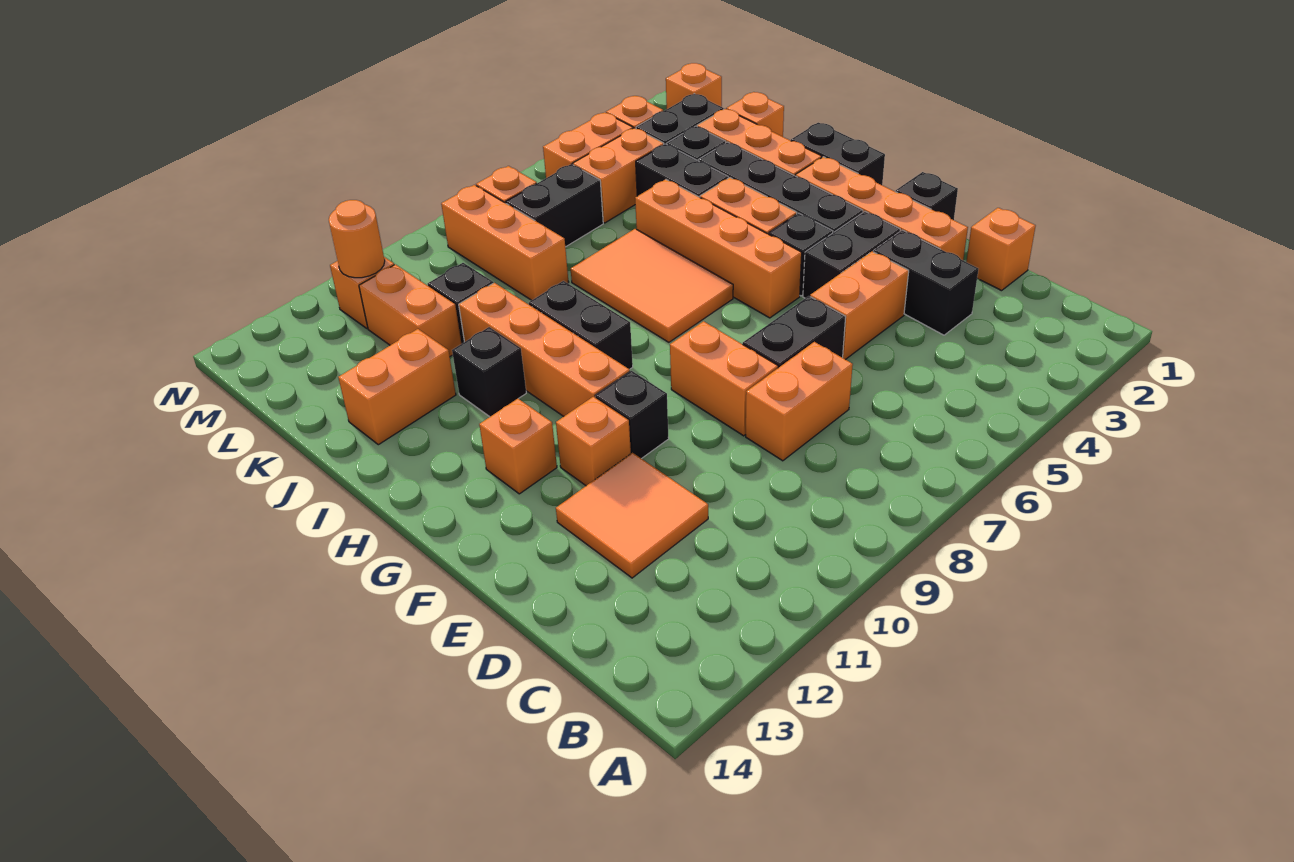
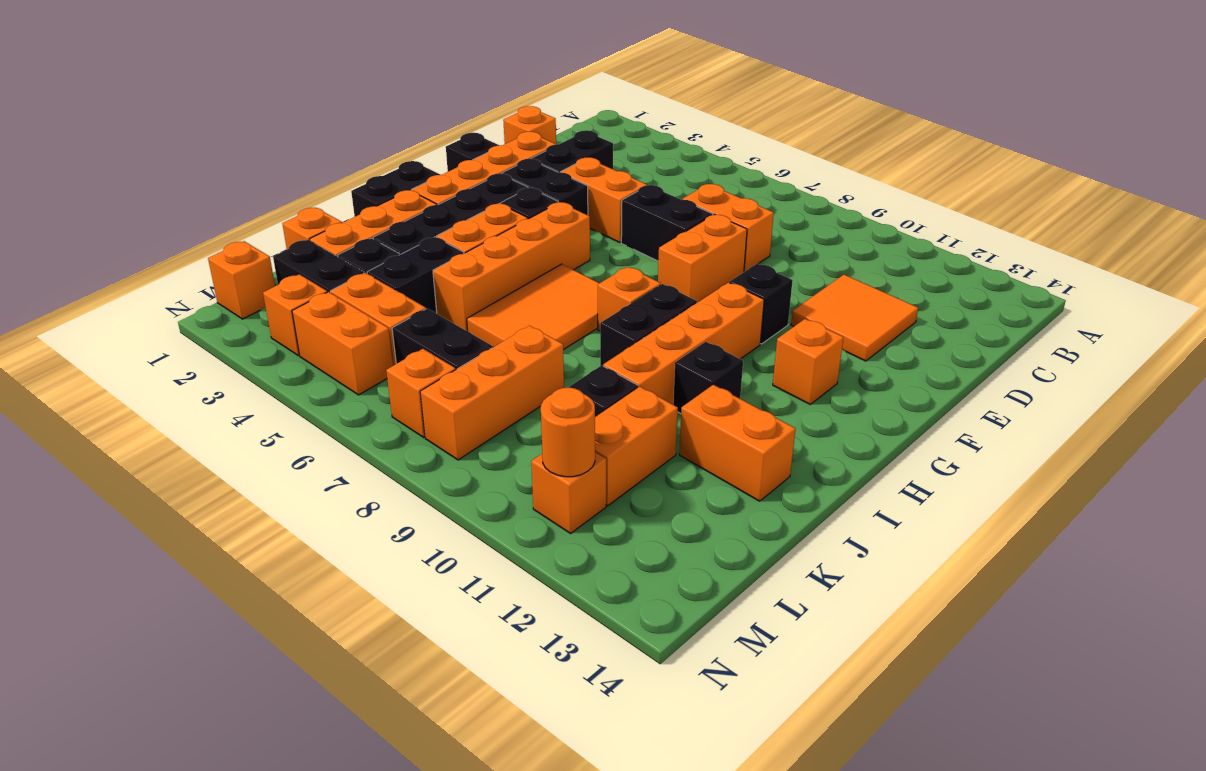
orange brick F11 level 1 -> orange brick H8 level 1

